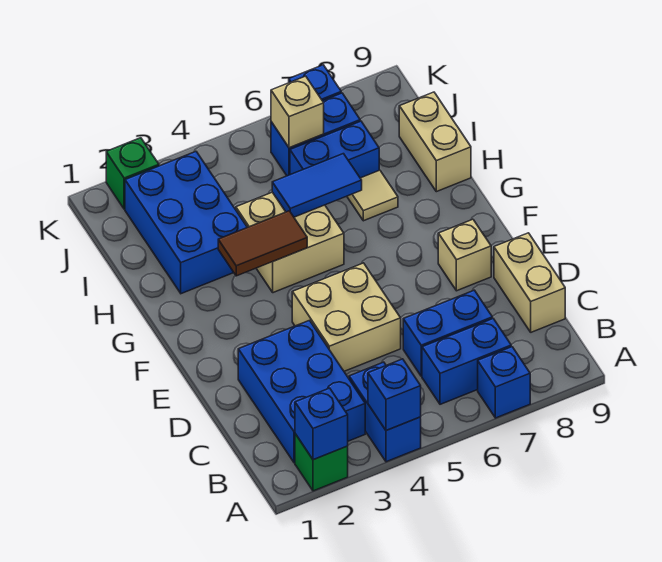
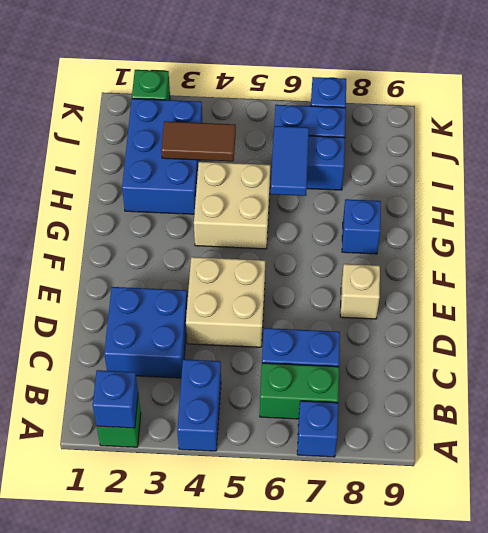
blue brick A4 level 2 -> blue brick G8 level 1
blue brick B2:D3 level 1 -> blue brick C2:D3 level 1
blue brick B6:B7 level 1 -> green brick B6:B7 level 1
tan brick C9:D9 level 1 -> none
brown tile G3:G4 level 2 -> brown tile I3:I4 level 2
blue tile H5:H6 level 2 -> blue tile H6:I6 level 2
tan tile H7 level 1 -> none
tan brick H9:I9 level 1 -> none
tan brick J6 level 2 -> none

